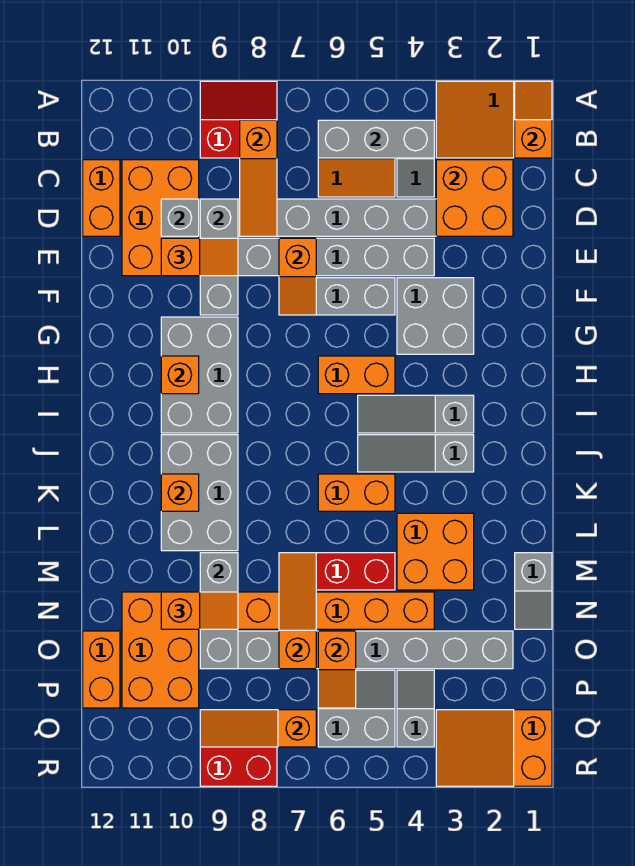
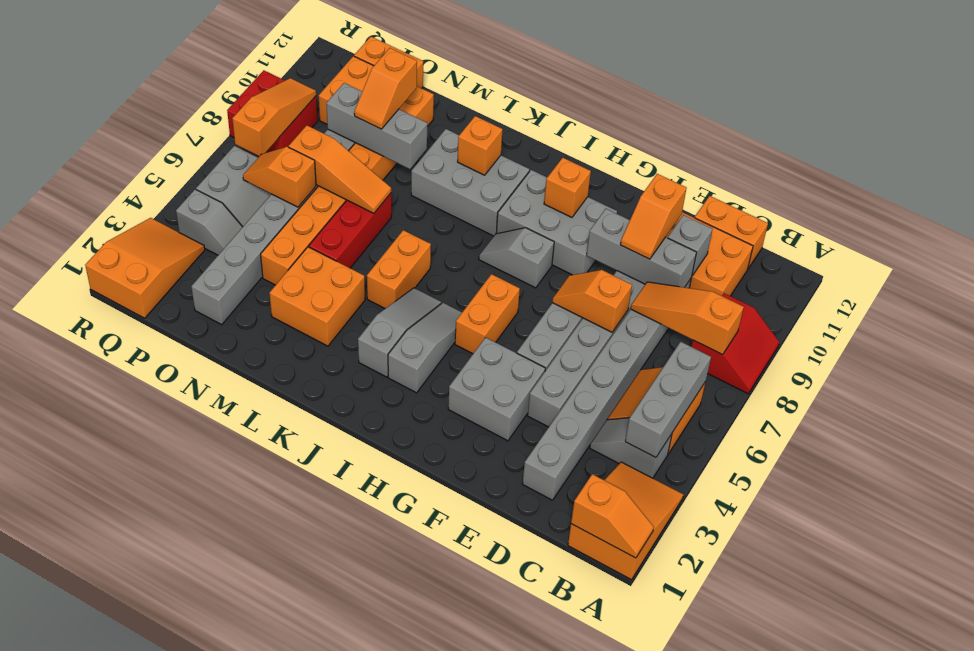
orange brick C2:D3 level 2 -> none
grey slope M1:N1 level 1 top M -> grey slope H8:I8 level 1 top H

